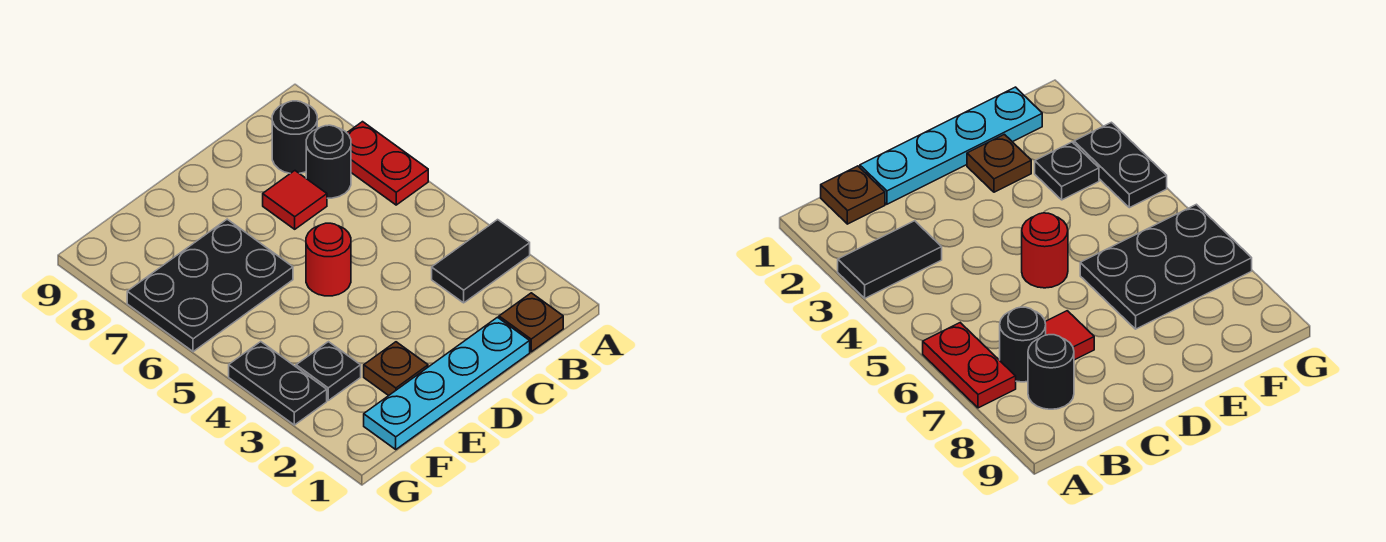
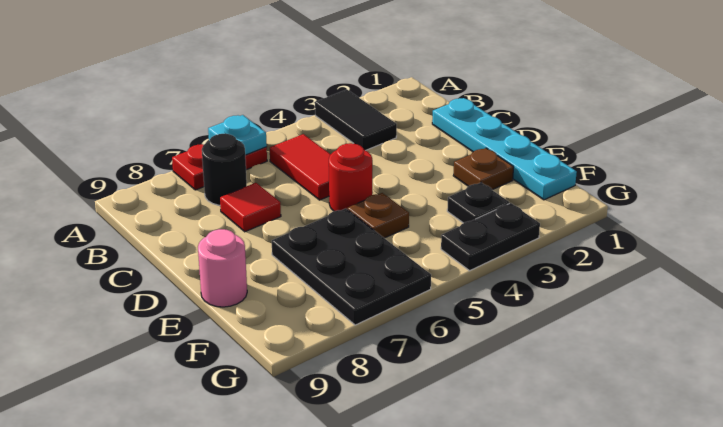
none -> cyan plate A6 level 2
brown plate B1 level 1 -> brown plate E5 level 1
none -> red tile B5:C5 level 1
black round brick B8 level 1 -> none
none -> pink round brick E9 level 1

